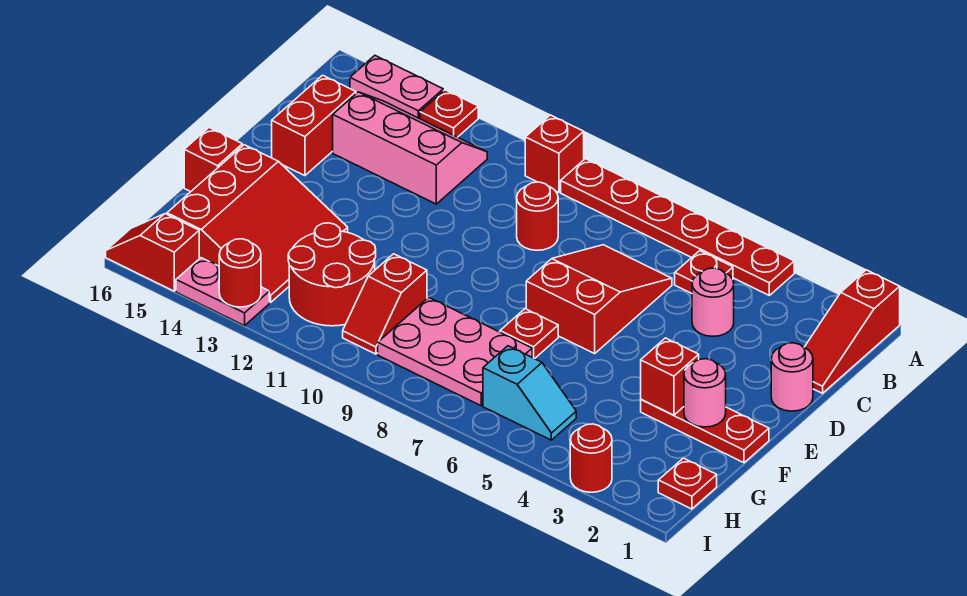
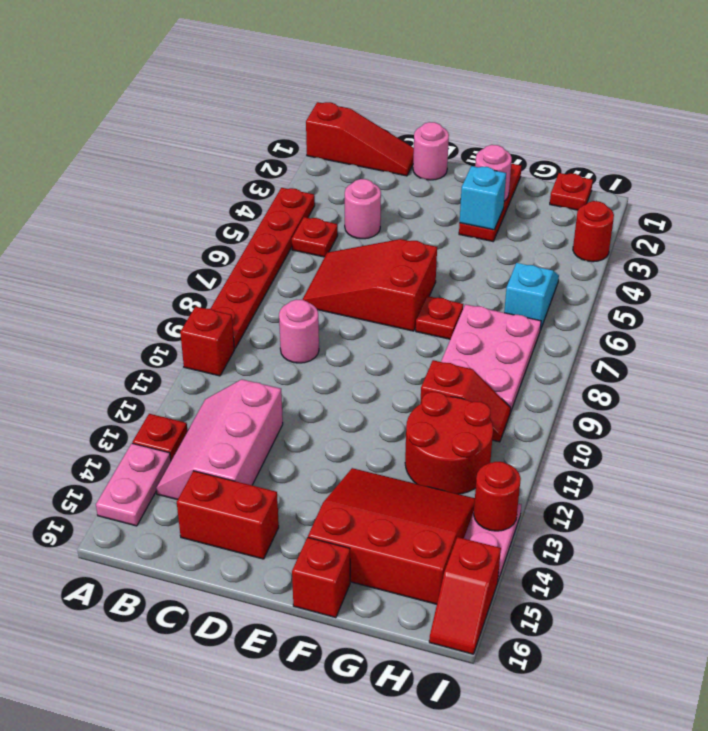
red round brick C9 level 1 -> pink round brick C9 level 1
red brick F3 level 2 -> cyan brick F3 level 2

